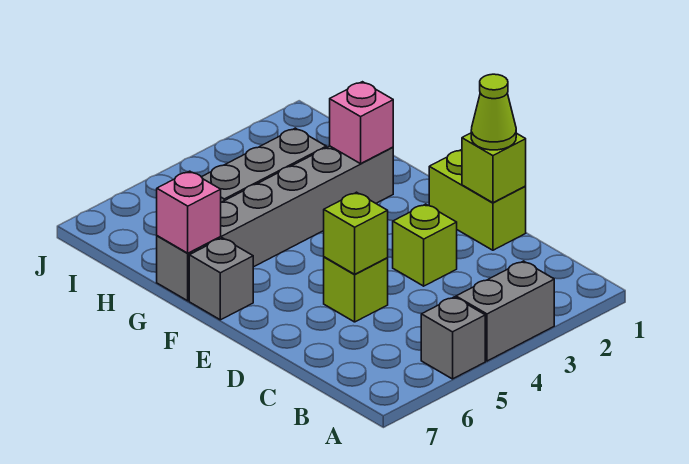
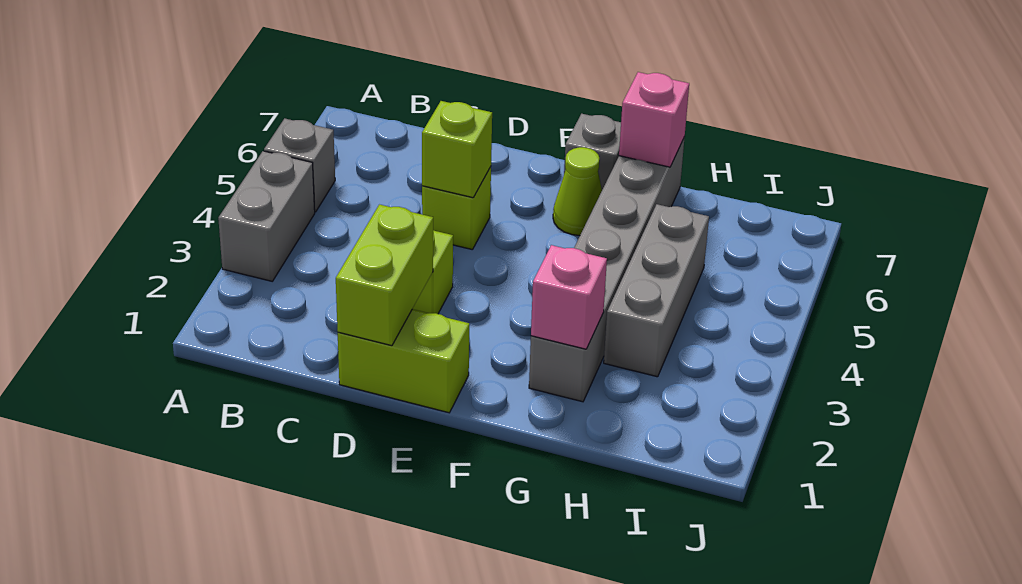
lime brick D1 level 2 -> lime brick D1:D2 level 2
lime cone D1 level 3 -> lime cone F6 level 1

